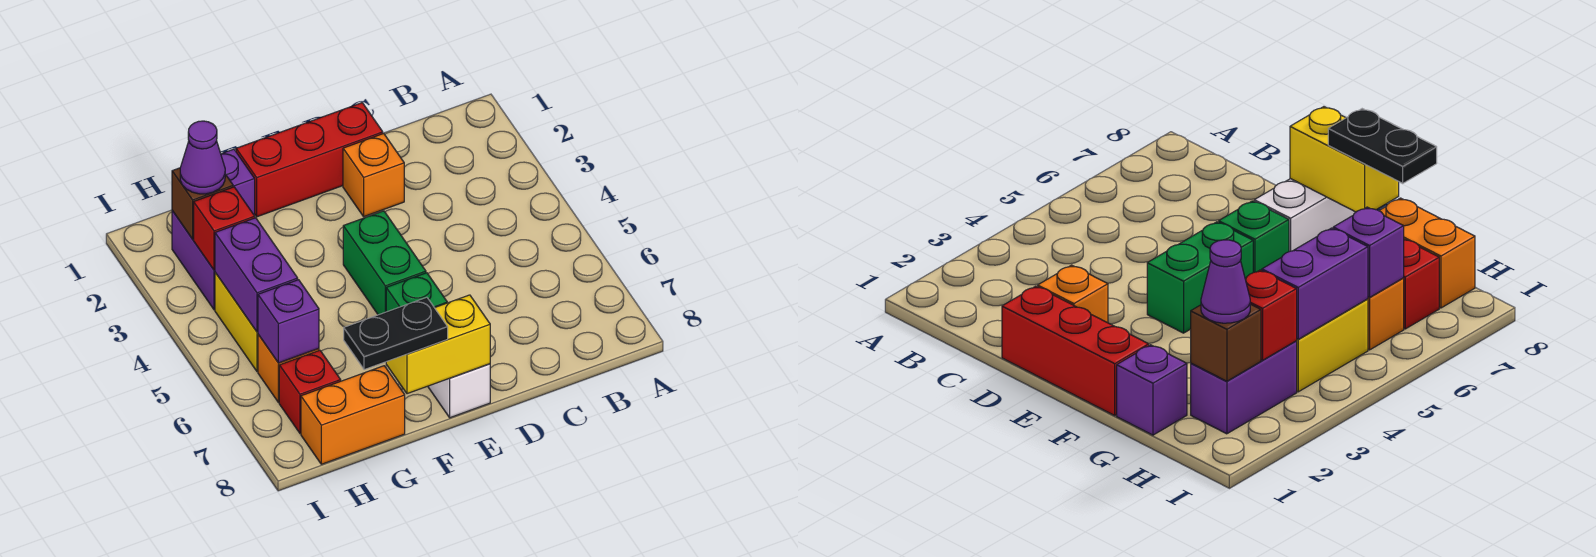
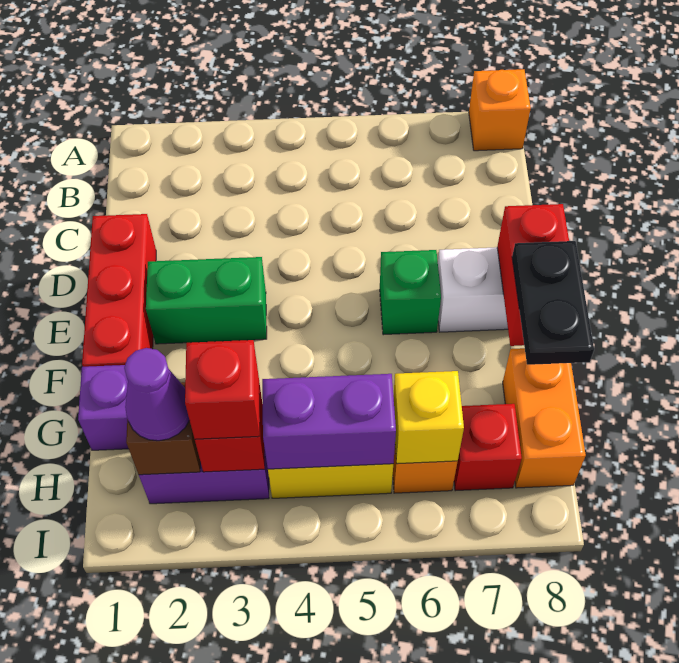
orange brick D2 level 1 -> orange brick A8 level 1
green brick E4:E5 level 1 -> green brick E2:E3 level 1
yellow brick E8:F8 level 2 -> red brick E8:F8 level 2
none -> red brick H3 level 3
purple brick H6 level 2 -> yellow brick H6 level 2

